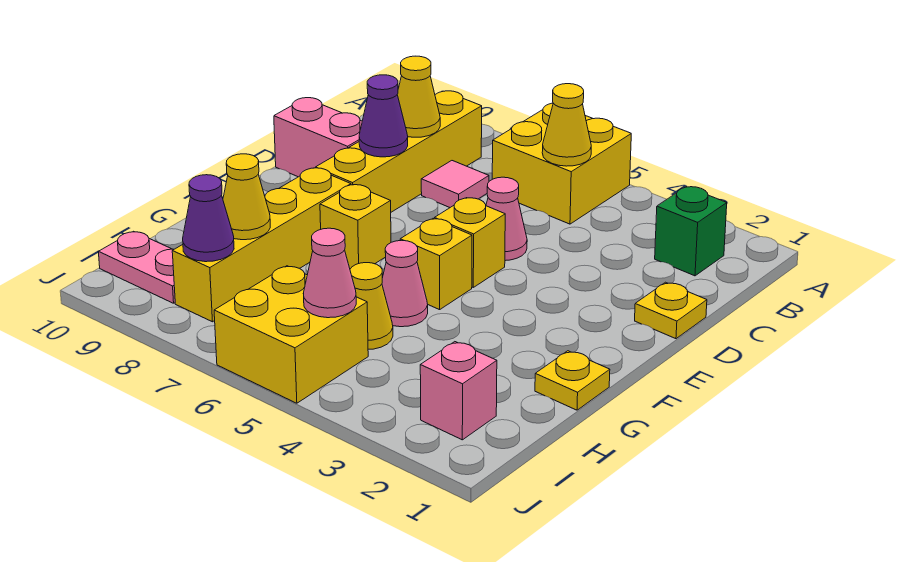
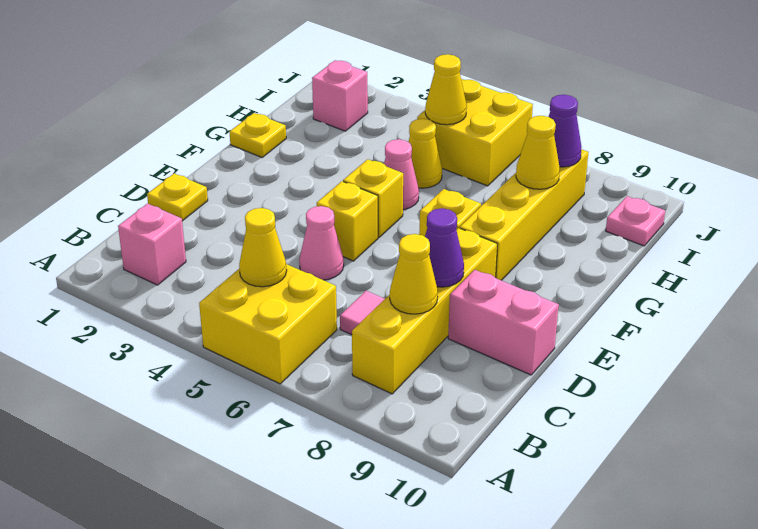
green brick B2 level 1 -> pink brick B2 level 1
pink cone I5 level 2 -> yellow cone I5 level 2
pink plate I9:I10 level 1 -> pink plate I10 level 1

